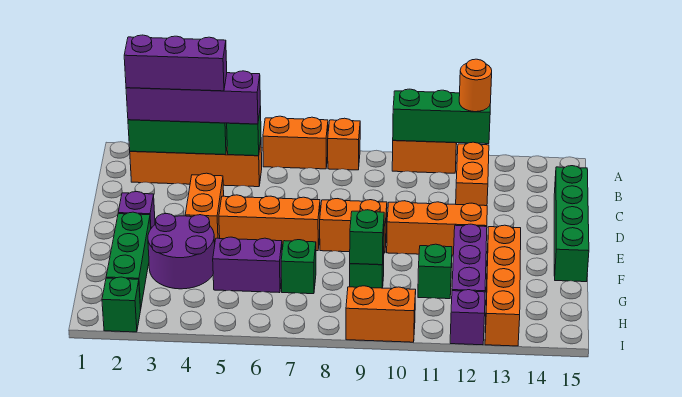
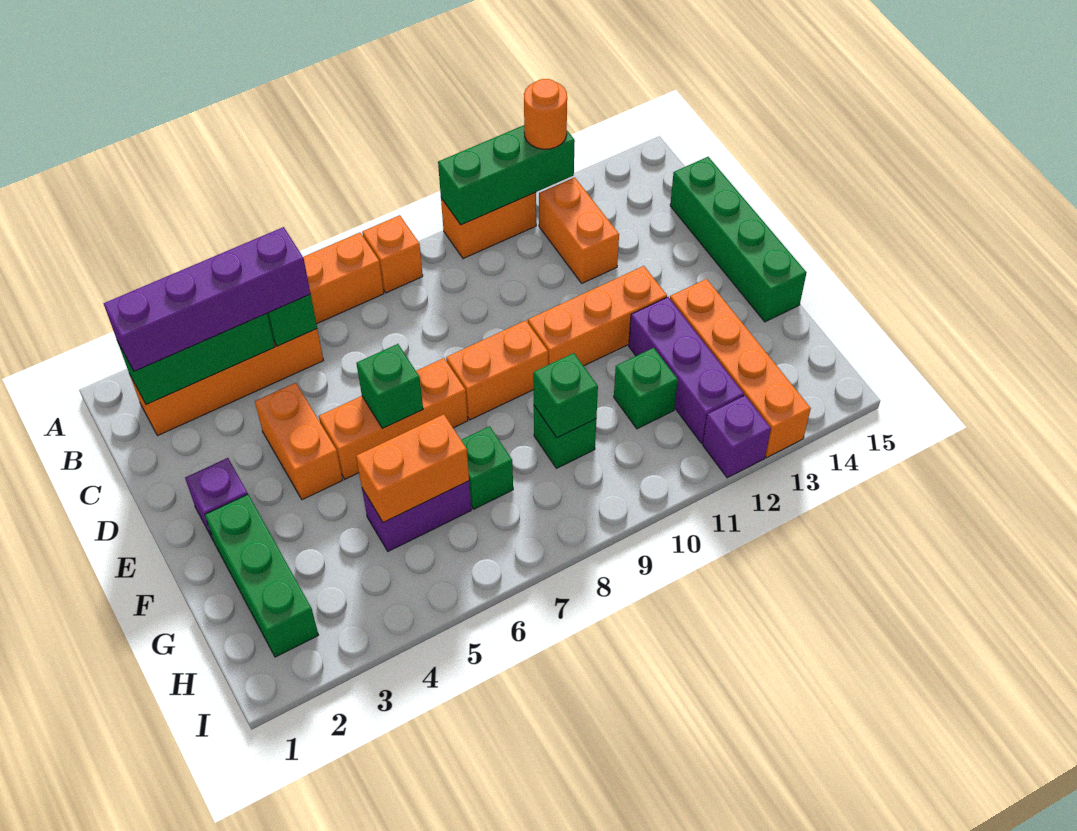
purple brick B2:B4 level 4 -> none
purple round brick F3:G4 level 1 -> none
green brick I2 level 1 -> green brick E6 level 2
orange brick I9:I10 level 1 -> orange brick G5:G6 level 2

